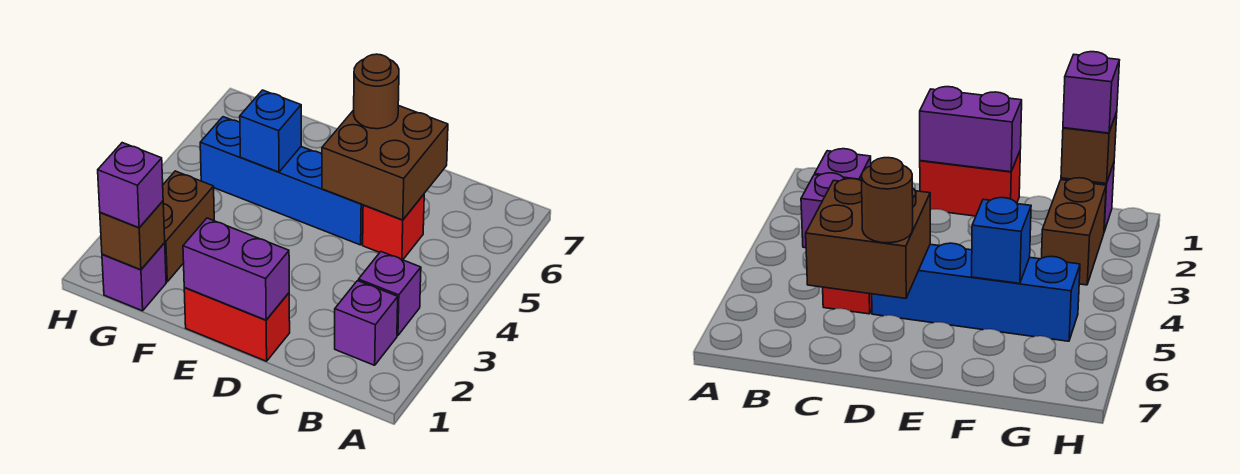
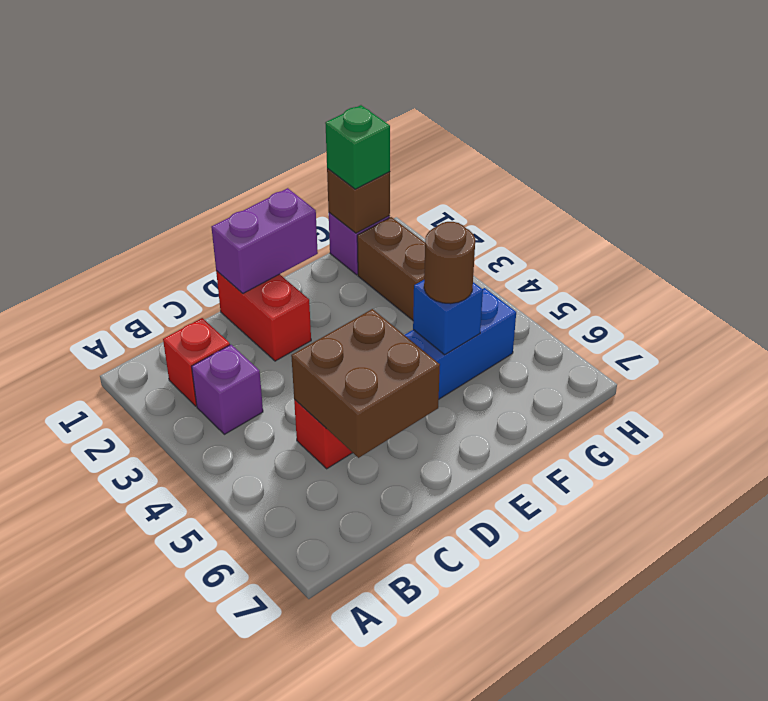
purple brick B2 level 1 -> red brick B2 level 1
red brick D1:E1 level 1 -> red brick D1:D2 level 1
brown round brick D6 level 3 -> brown round brick F5 level 3
purple brick G1 level 3 -> green brick G1 level 3

